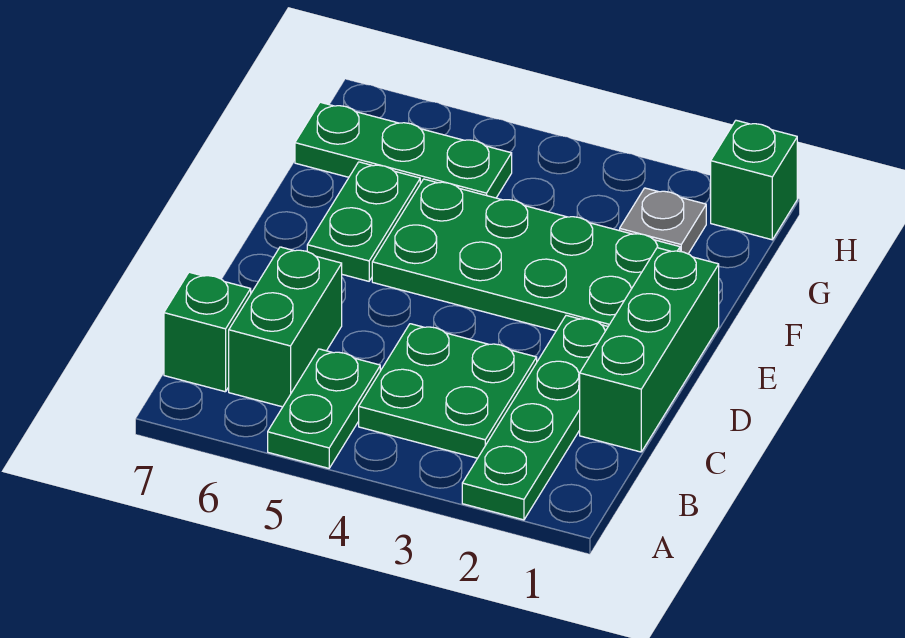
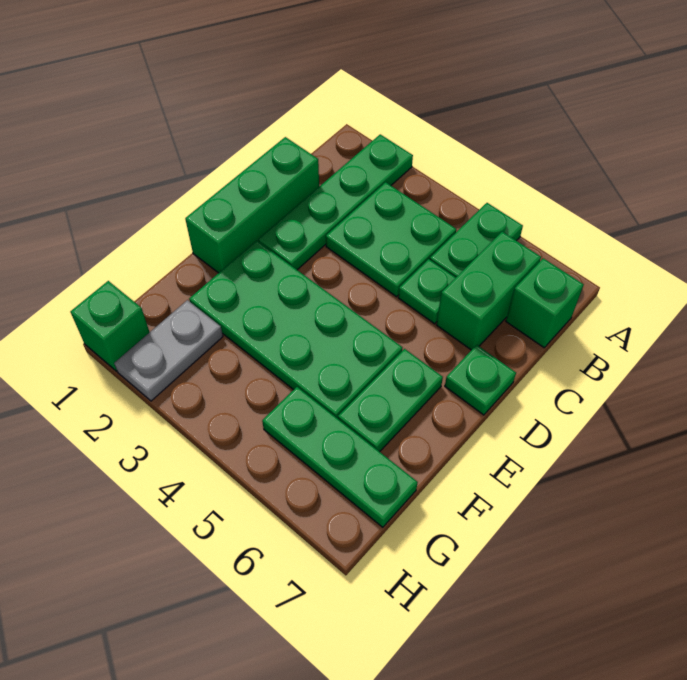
none -> green plate C5 level 1
none -> green plate D7 level 1
grey plate G2 level 1 -> grey plate G2:H2 level 1

